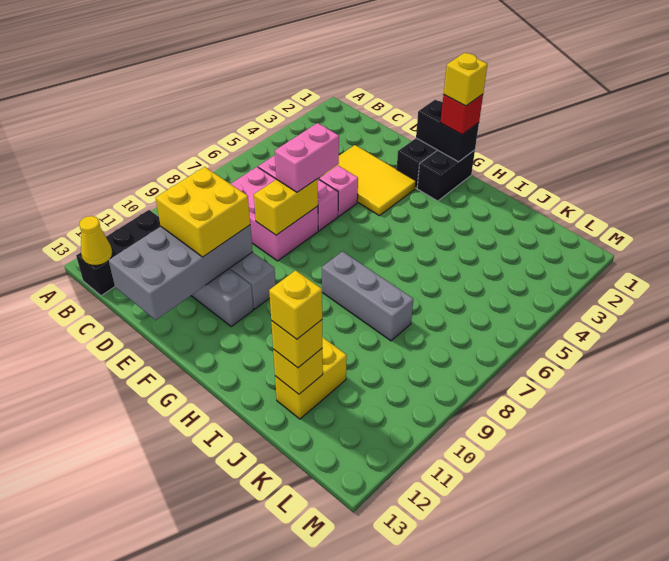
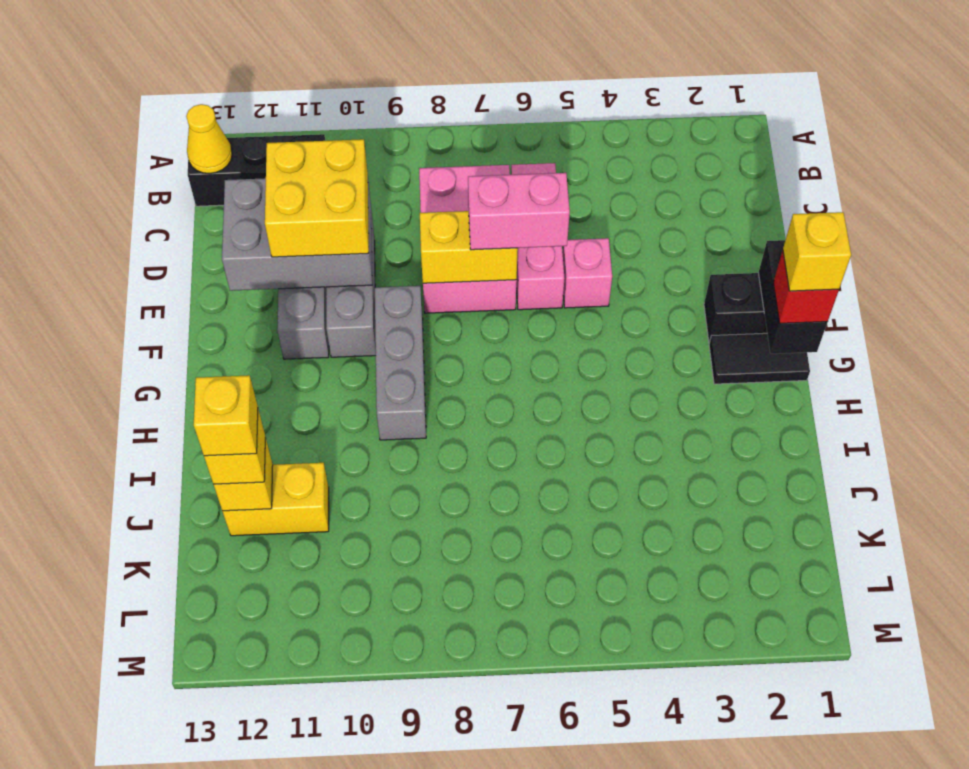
yellow tile D3:F4 level 1 -> none
grey brick D10:E13 level 2 -> grey brick D10:E12 level 2
black brick G1:G2 level 1 -> black tile G1:G2 level 1
grey brick H8:J8 level 1 -> grey brick F9:H9 level 1

